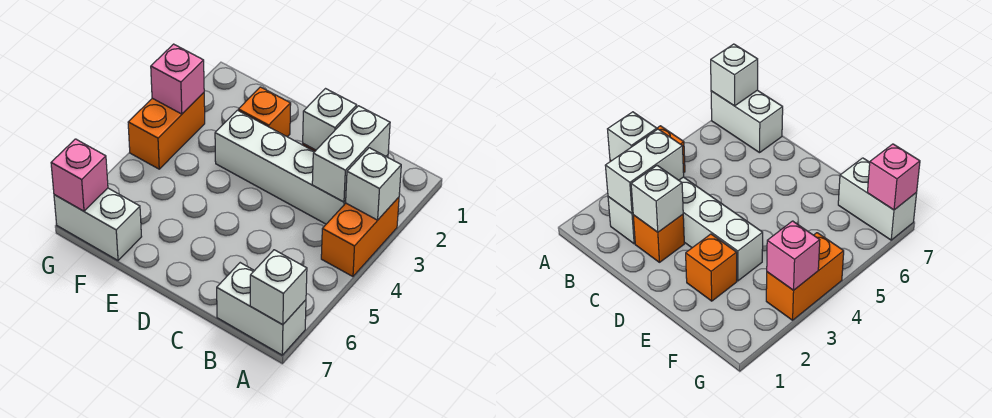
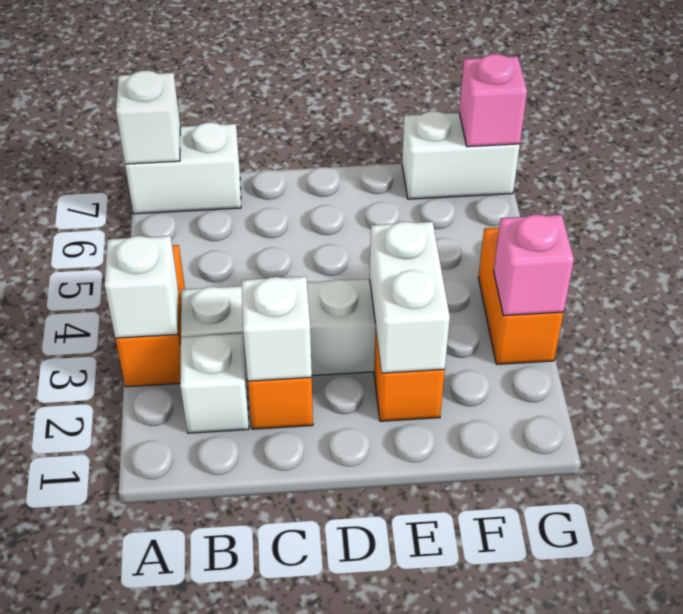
white brick B2:B3 level 2 -> white brick E2:E3 level 2

